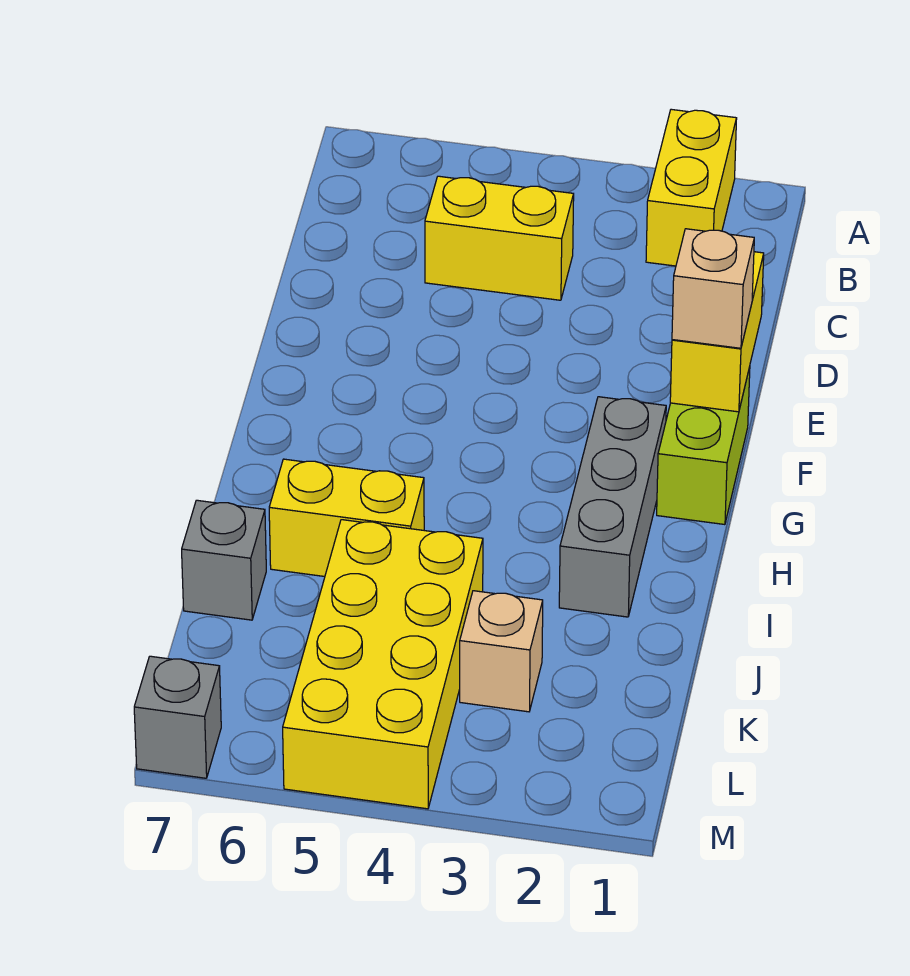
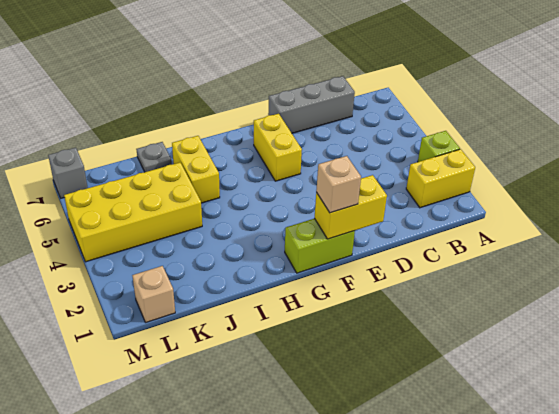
none -> lime brick A3 level 1
yellow brick C4:C5 level 1 -> yellow brick F5:F6 level 1
grey brick G2:I2 level 1 -> grey brick C7:E7 level 1
grey brick J7 level 1 -> grey plate J7 level 1
tan brick K3 level 1 -> tan brick L1 level 1

